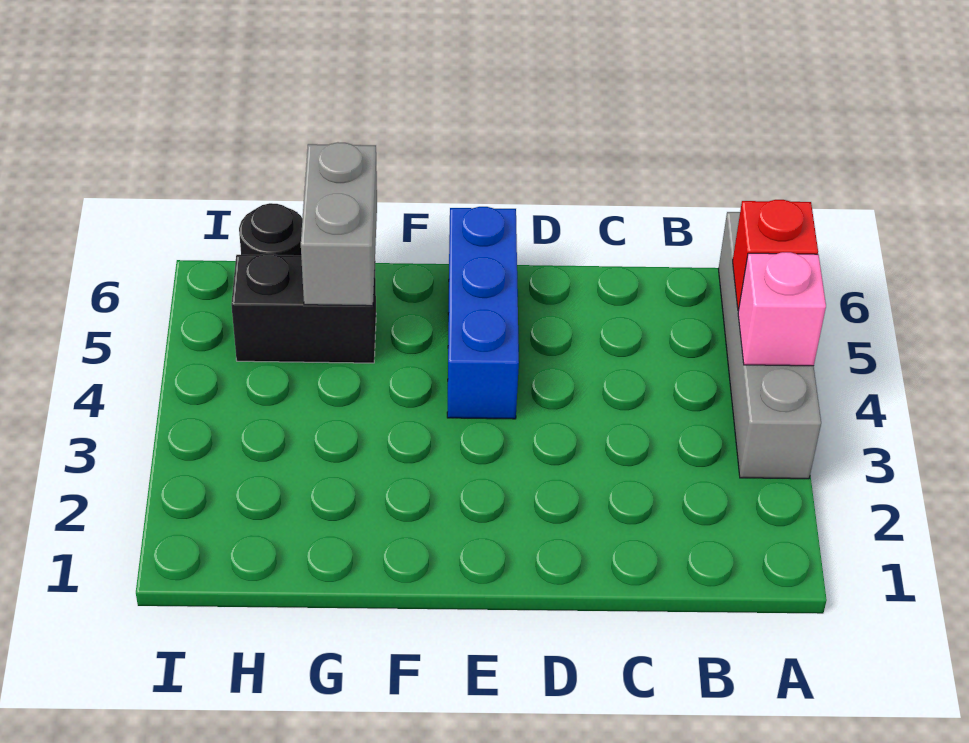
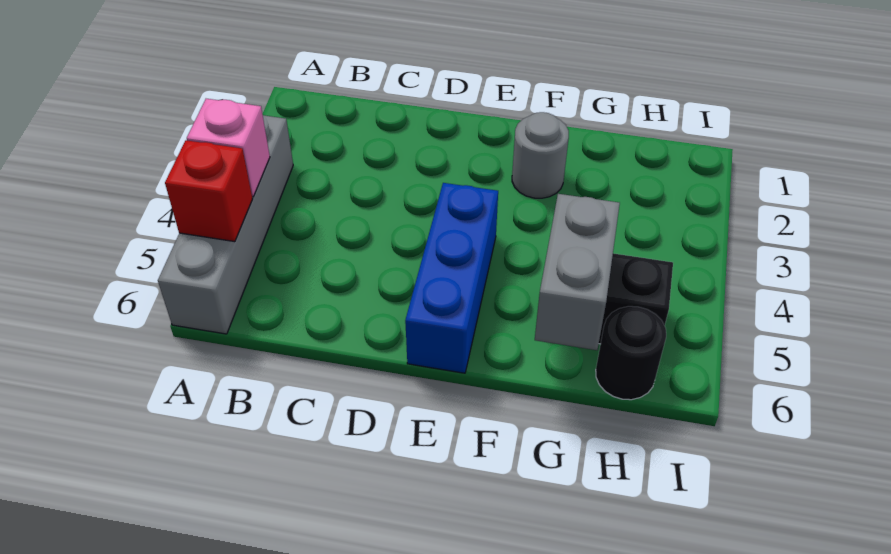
none -> grey round brick F2 level 1

